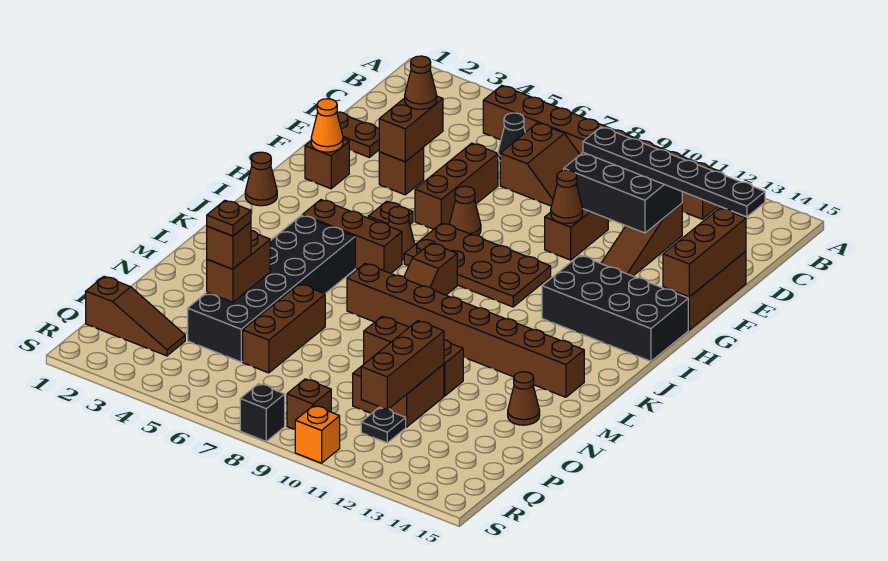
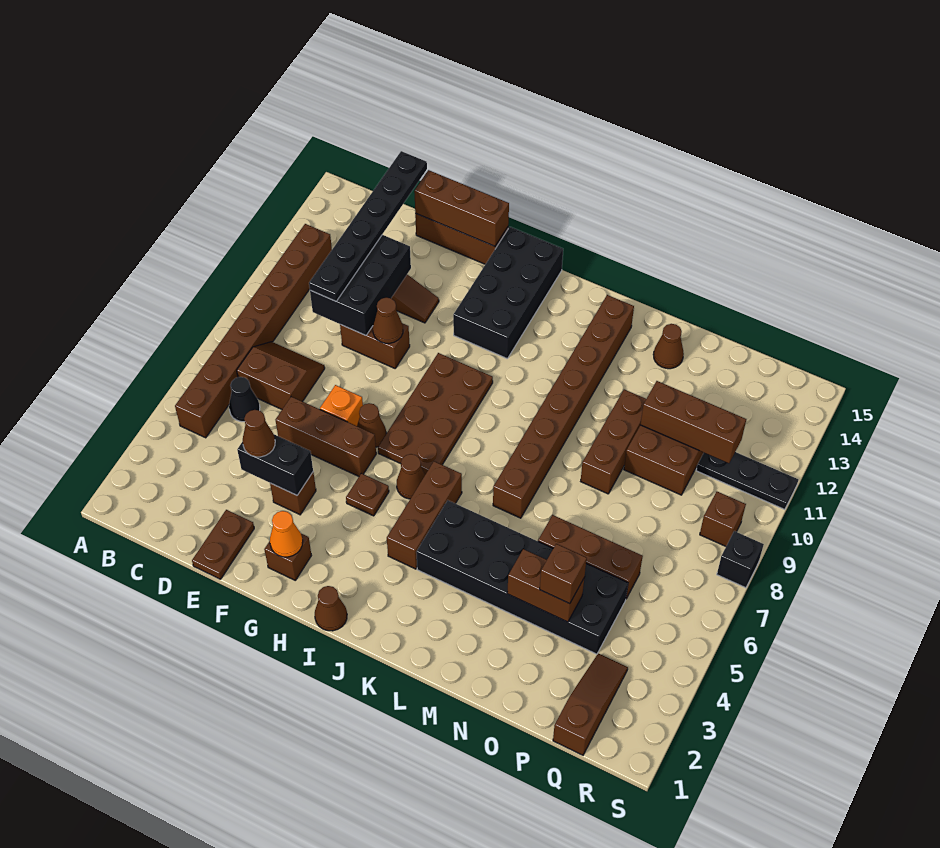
brown brick E4:F4 level 2 -> black brick E4:F4 level 2
brown slope J8:K8 level 1 top J -> none
brown plate O4 level 4 -> none
black plate Q11 level 1 -> black plate Q11:S11 level 1
orange brick S10 level 1 -> orange brick F7 level 1

